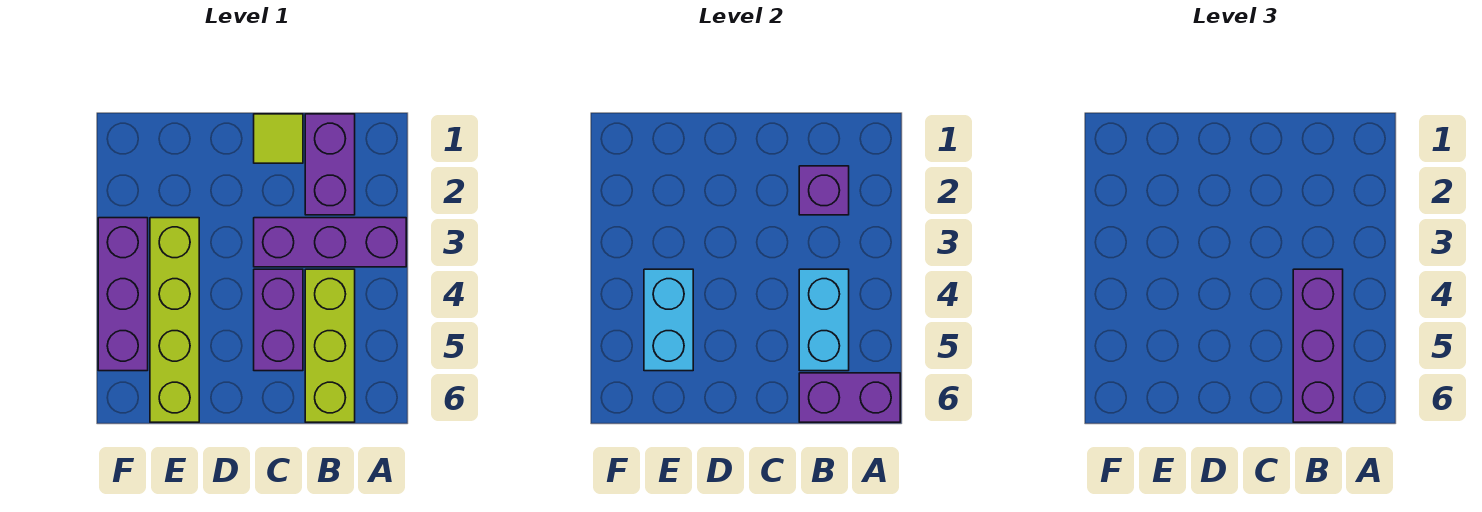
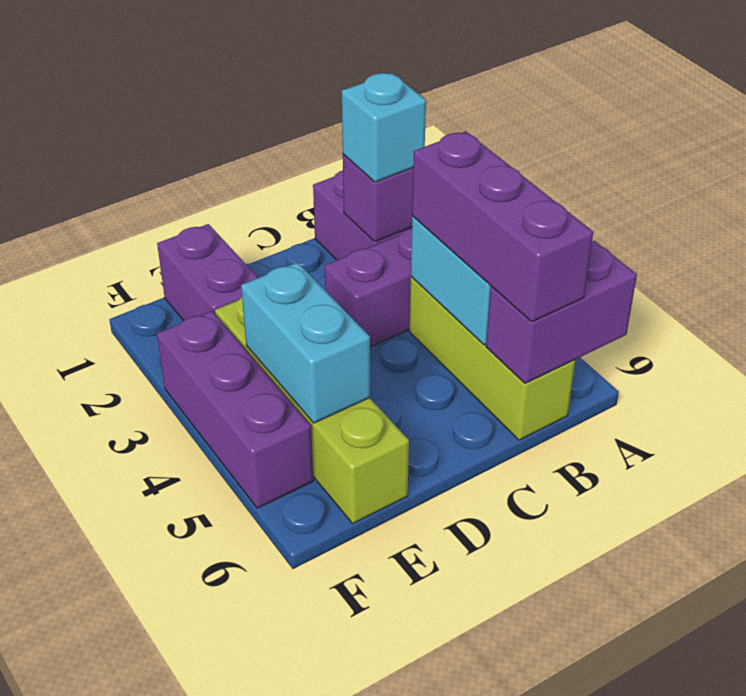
none -> cyan brick B2 level 3
lime tile C1 level 1 -> none
purple brick C4:C5 level 1 -> purple brick E1:E2 level 1

